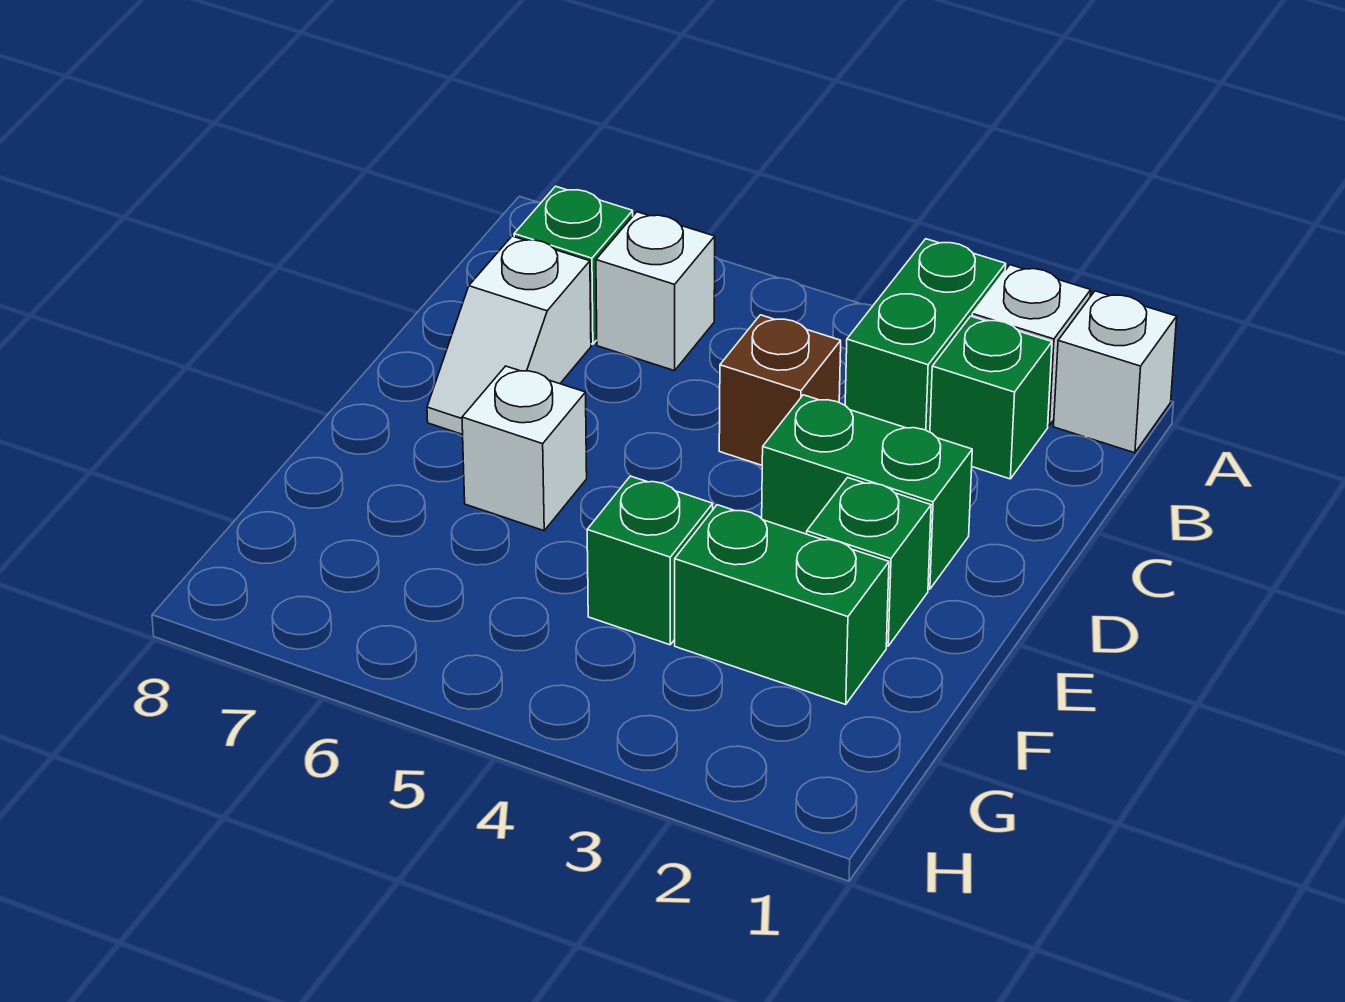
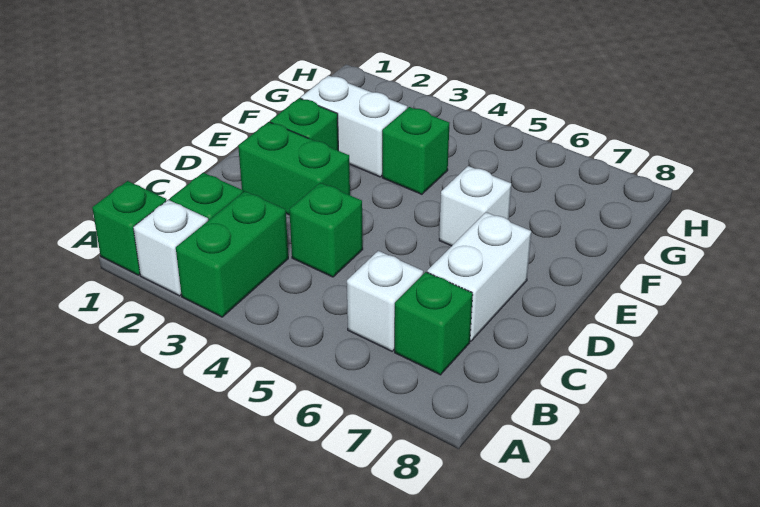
white brick A1 level 1 -> green brick A1 level 1
brown brick C4 level 1 -> green brick C4 level 1
white slope C7:D7 level 1 top C -> white brick C7:D7 level 1
green brick F2:F3 level 1 -> white brick F2:F3 level 1

